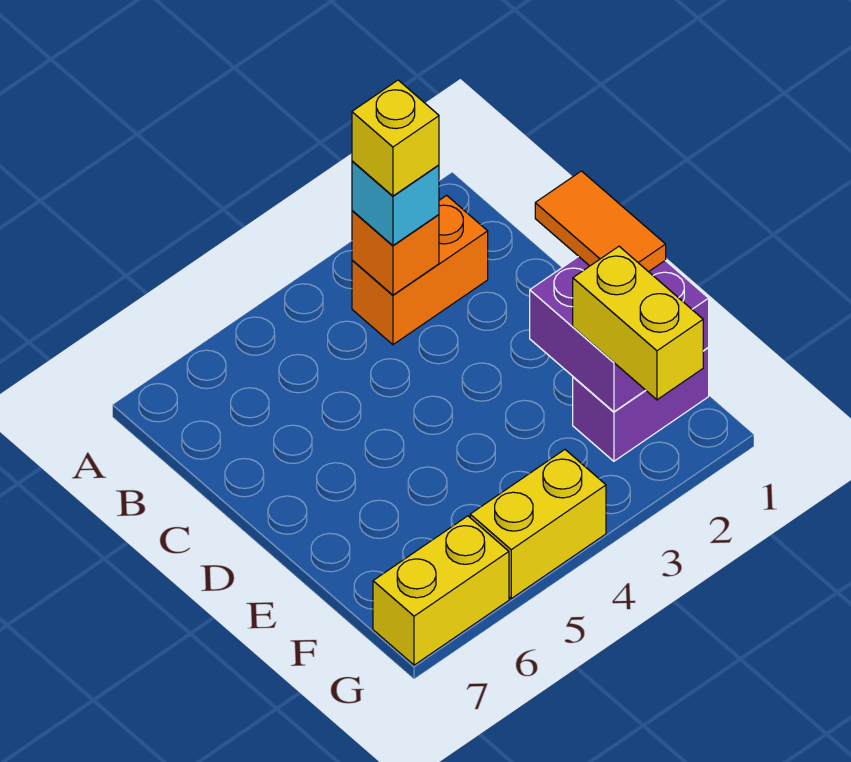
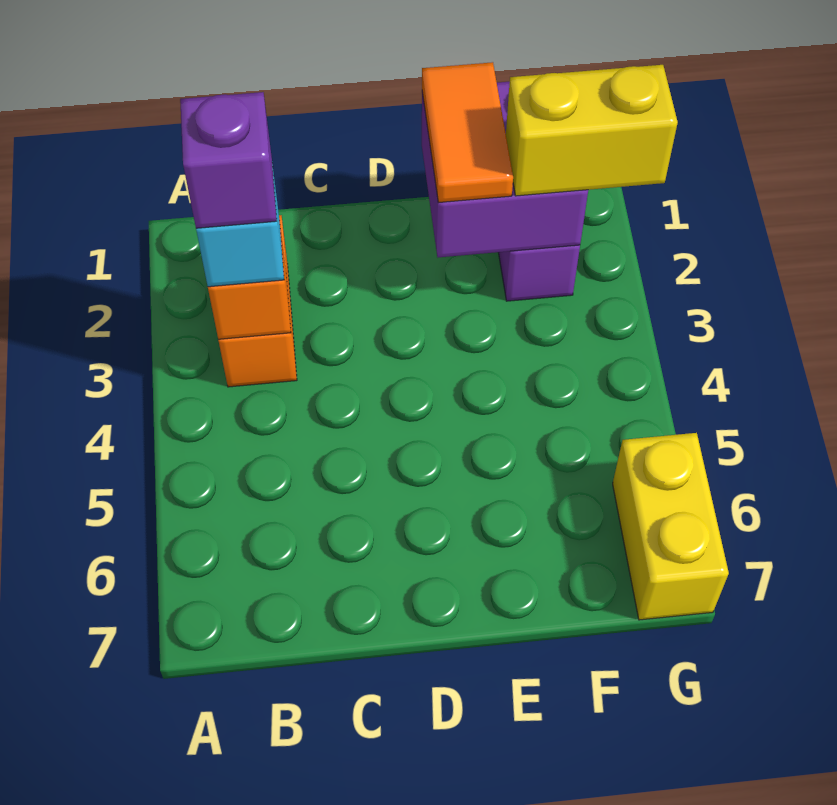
yellow brick B3 level 4 -> purple brick B3 level 4
orange tile D1:E1 level 3 -> orange tile E1:E2 level 3
yellow brick G4:G5 level 1 -> none

